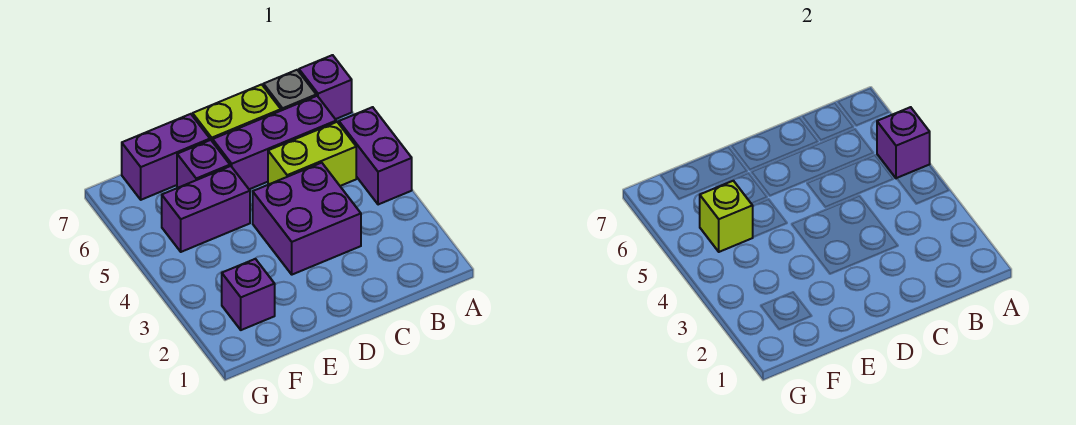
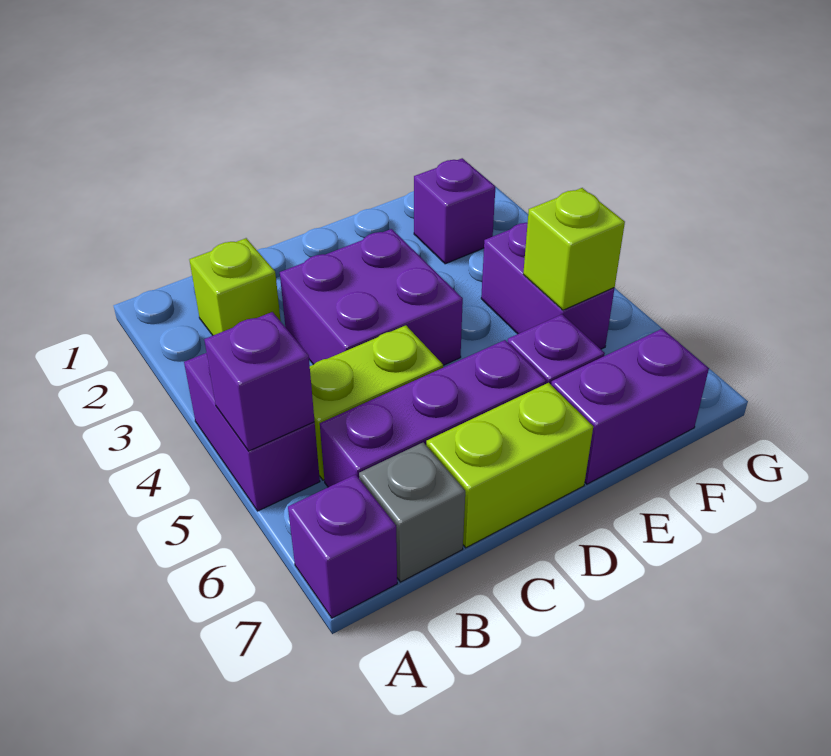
none -> lime brick B2 level 1
purple brick E5:F5 level 1 -> purple brick F4:F5 level 1

